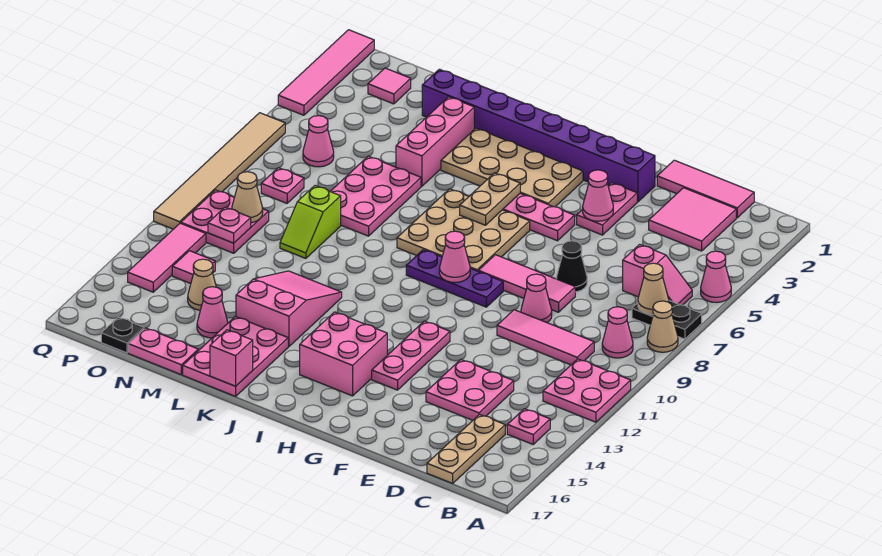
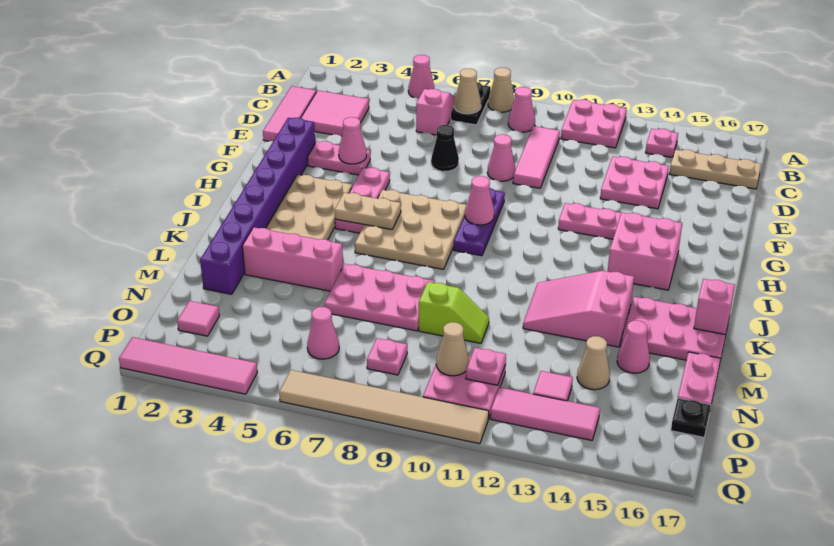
pink tile E8:G8 level 1 -> none

